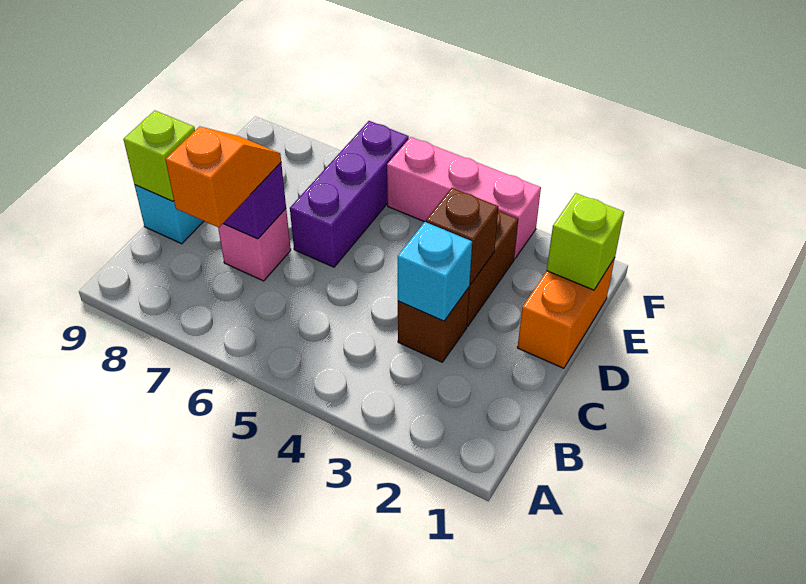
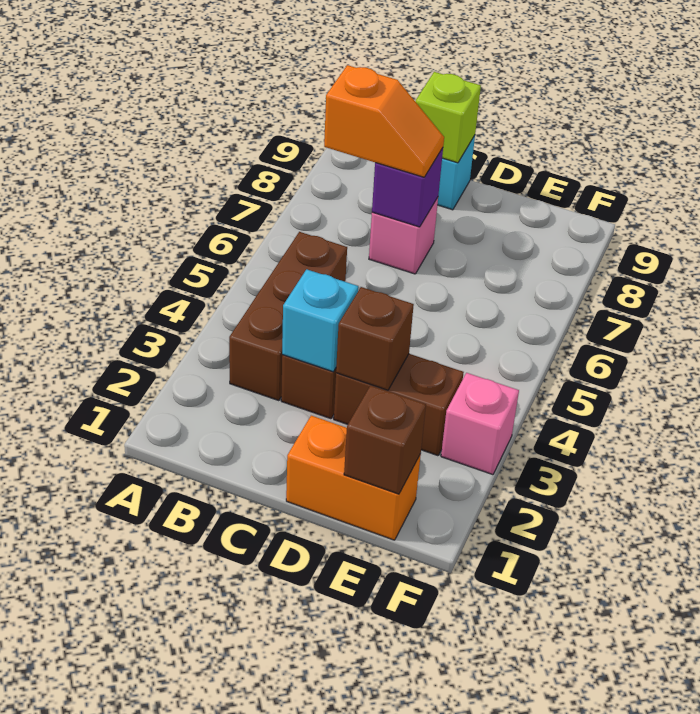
none -> brown brick B3:B5 level 1
purple brick D6:F6 level 1 -> none
lime brick E1 level 2 -> brown brick E1 level 2
pink brick F3:F5 level 1 -> pink brick F3 level 1

